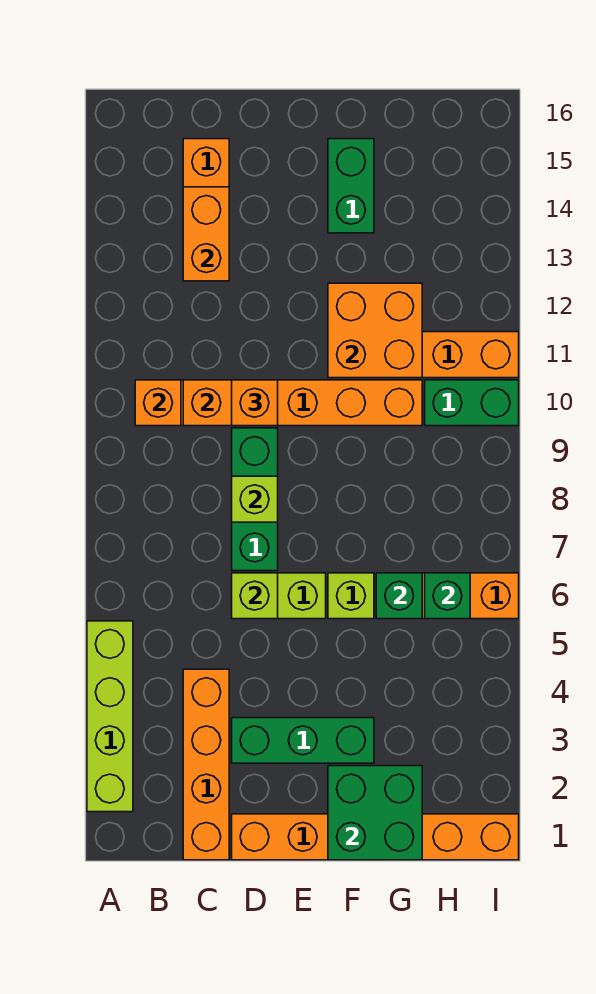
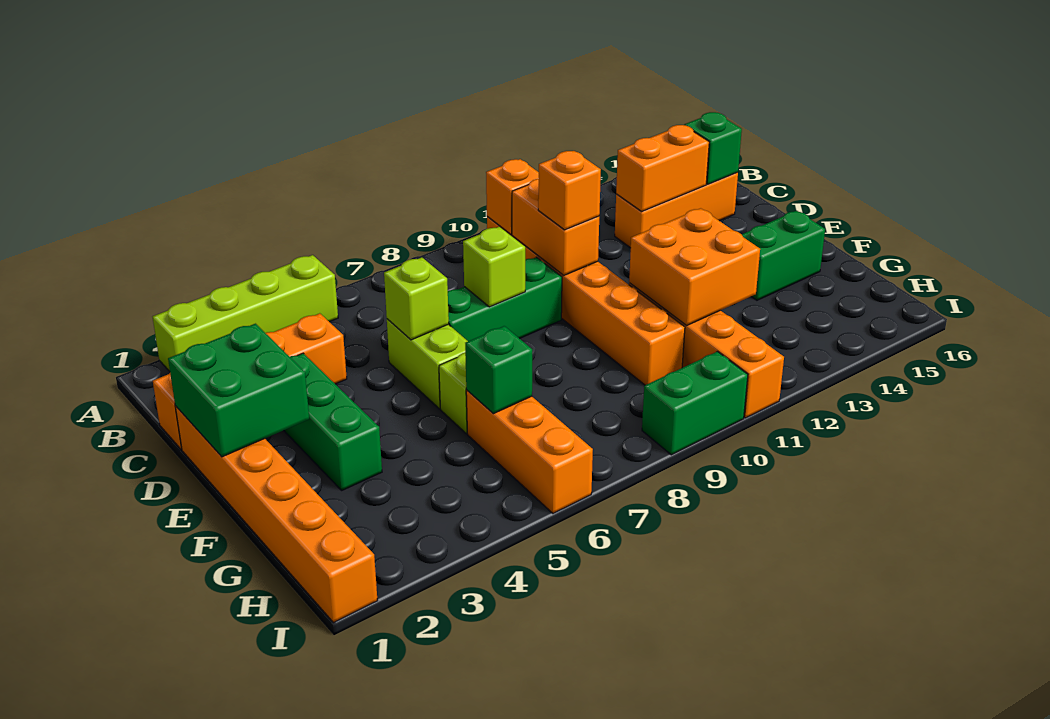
green brick F1:G2 level 2 -> green brick D1:E2 level 2
green brick H6 level 2 -> green brick C15 level 2
green brick H10:I10 level 1 -> green brick I9:I10 level 1

